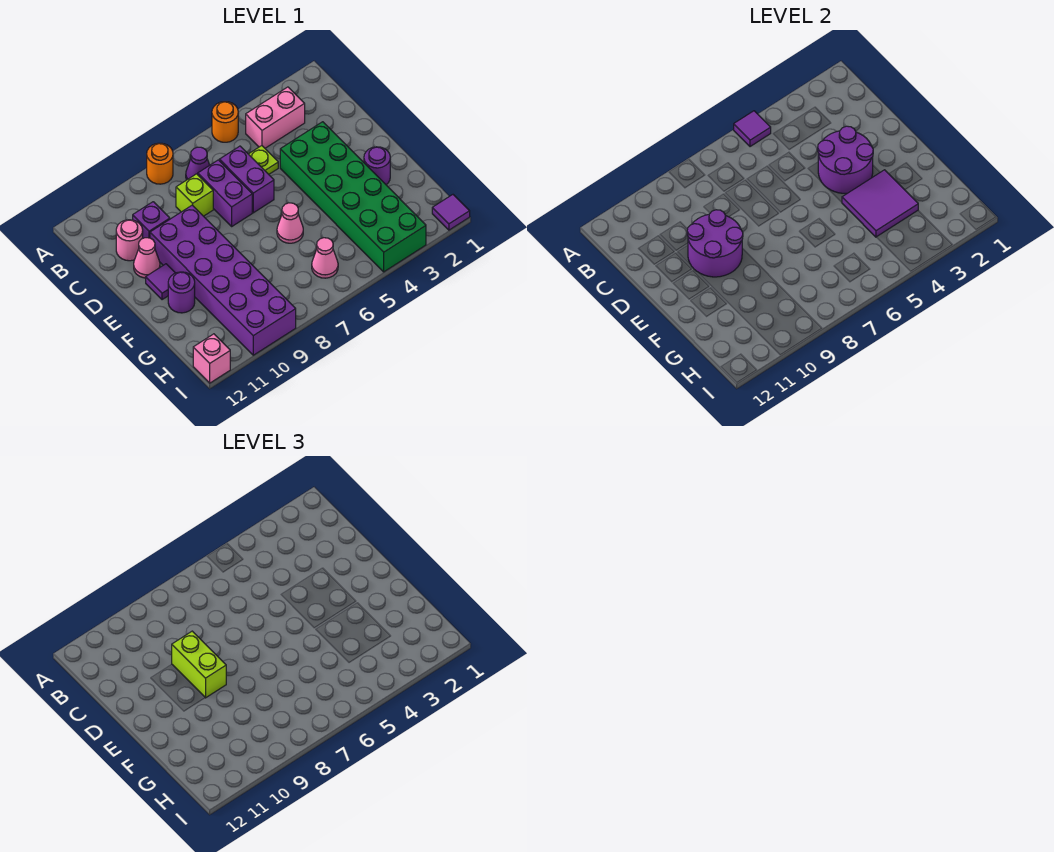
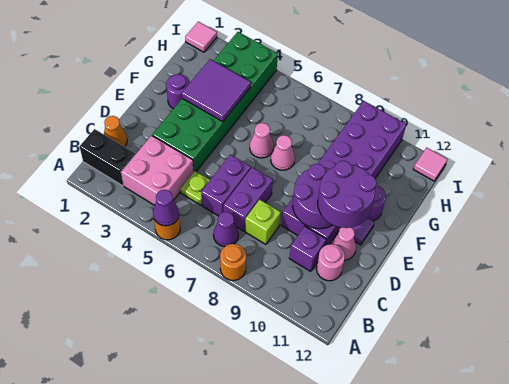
purple tile A5 level 2 -> purple cone A5 level 2
none -> black brick B1:B2 level 1
pink brick B3:B4 level 1 -> pink brick B3:C4 level 1
none -> orange cone C1 level 1
purple round brick D3:E4 level 2 -> purple round brick D10:E11 level 3
lime brick D9:E9 level 3 -> none
pink cone H6 level 1 -> pink cone F7 level 1
purple tile I1 level 1 -> pink tile I1 level 1
pink brick I12 level 1 -> pink tile I12 level 1

